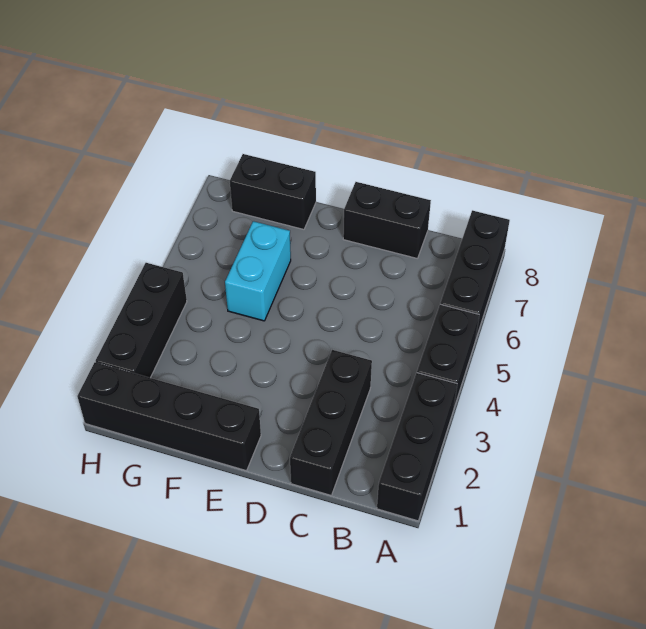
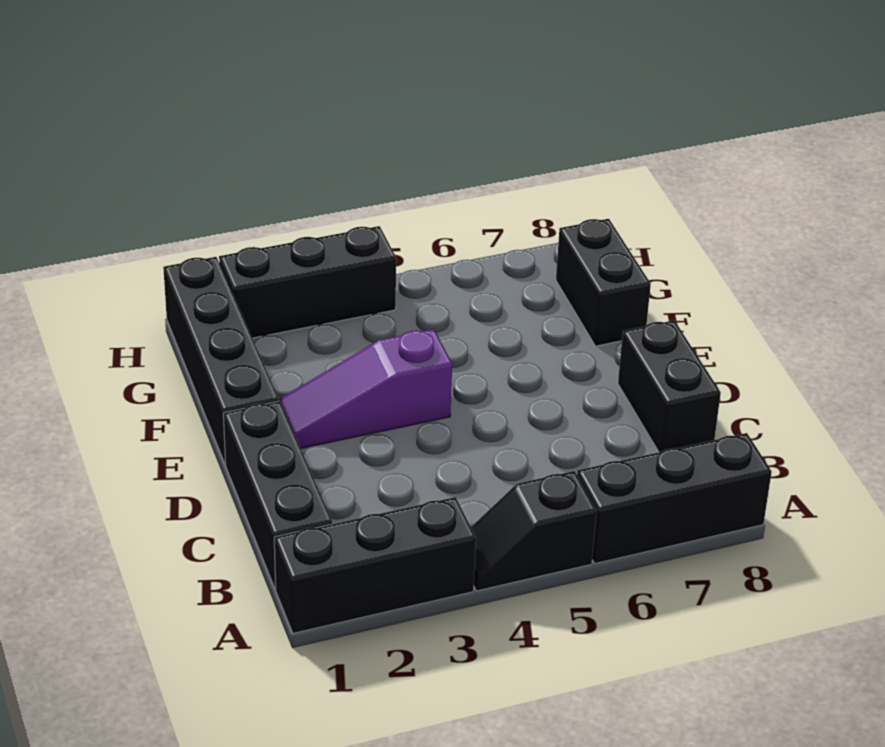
black brick A4:A5 level 1 -> black slope A4:A5 level 1 top 5
black brick C1:C3 level 1 -> black brick B1:D1 level 1
none -> purple slope E2:E4 level 1 top 4
cyan brick F5:F6 level 1 -> none

